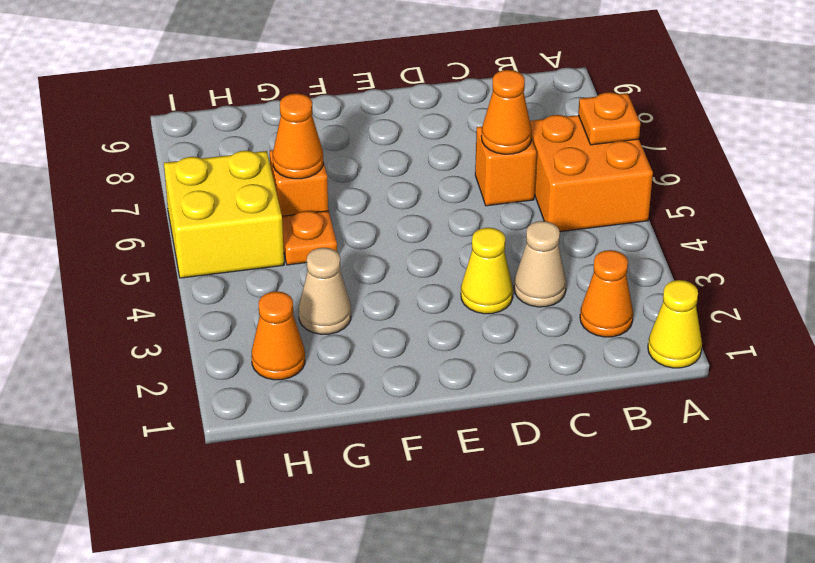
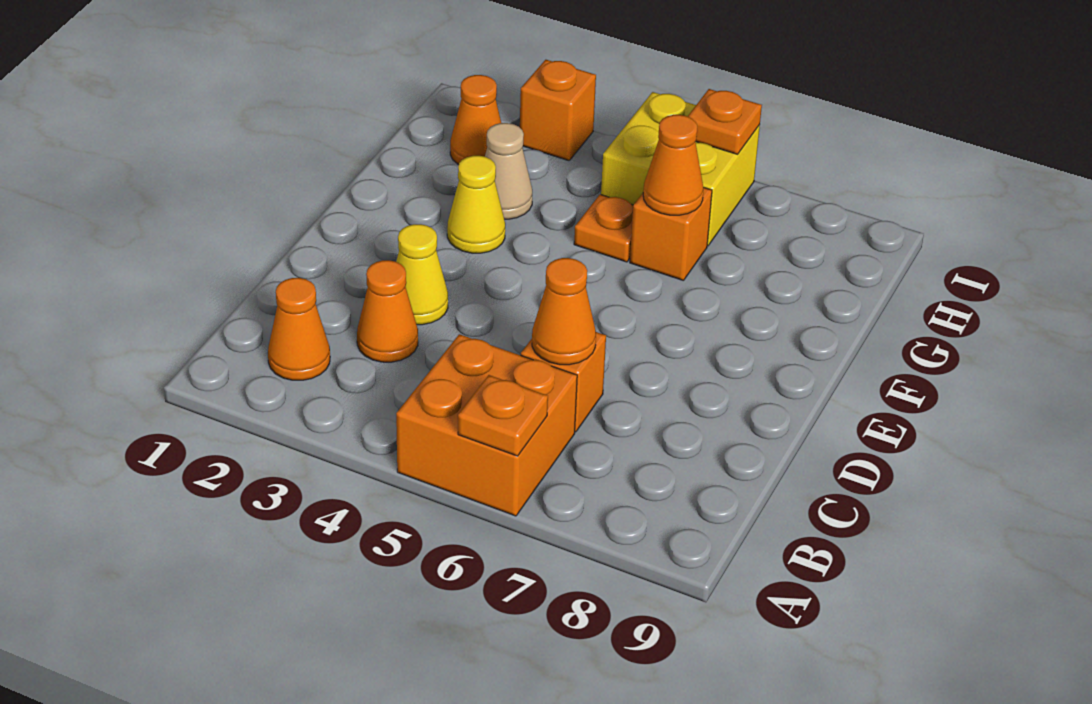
yellow cone A1 level 1 -> yellow cone F3 level 1
tan cone C3 level 1 -> orange cone C3 level 1
none -> orange brick I3 level 1
none -> orange plate I6 level 2

